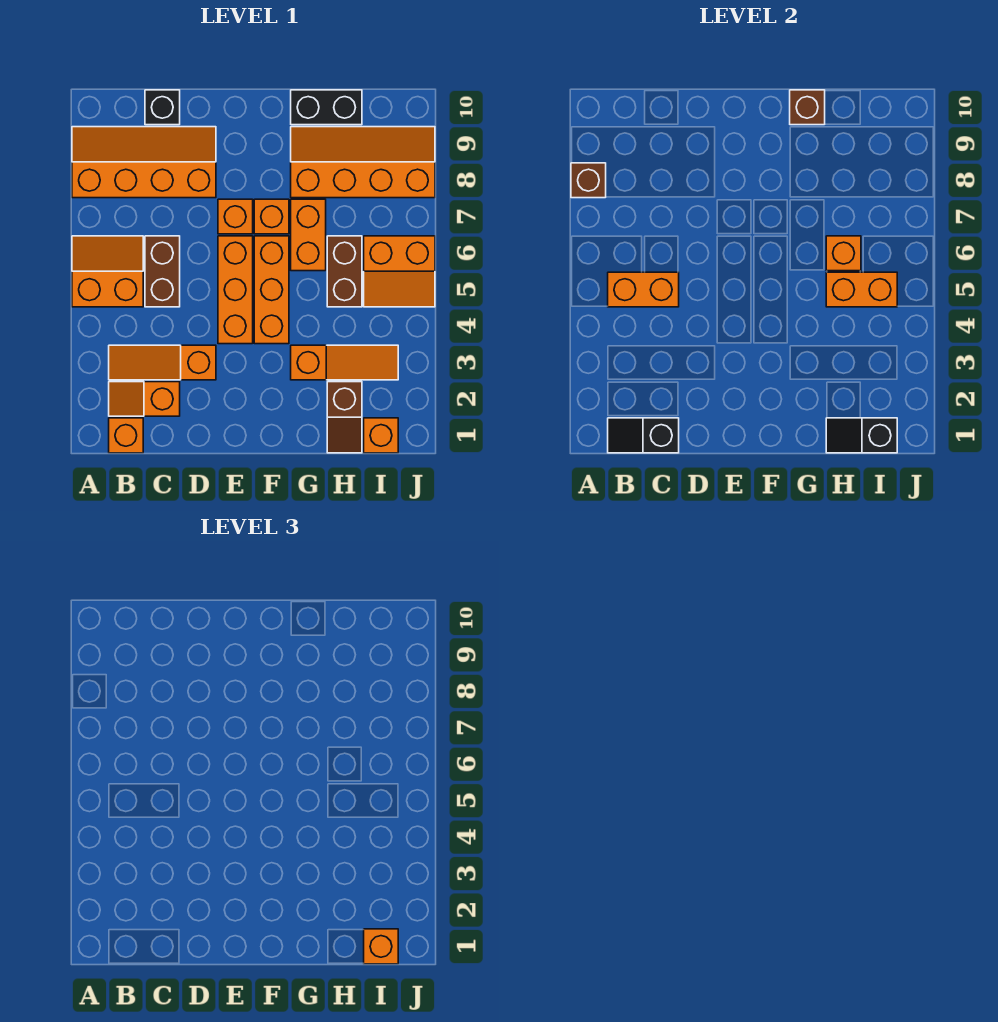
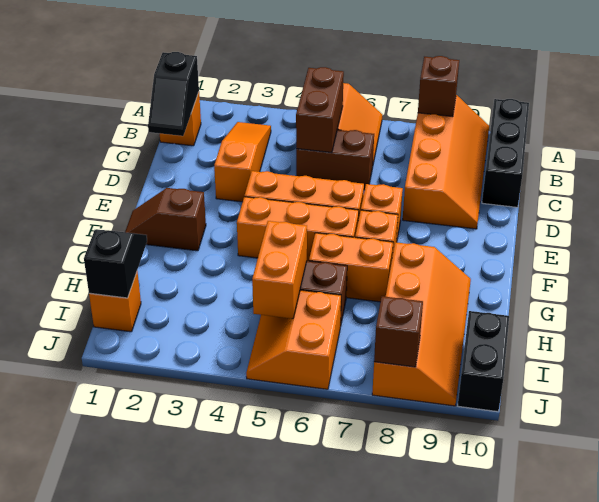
black slope B1:C1 level 2 top C -> black slope B1:C1 level 2 top B
orange slope B2:C2 level 1 top C -> none
orange brick B5:C5 level 2 -> brown brick B5:C5 level 2
black brick C10 level 1 -> black brick A10:C10 level 1
orange slope G3:I3 level 1 top G -> none
black brick G10:H10 level 1 -> black brick I10:J10 level 1
brown brick G10 level 2 -> brown brick J8 level 2
brown slope H1:H2 level 1 top 2 -> brown slope F1:F2 level 1 top 2
orange brick H6 level 2 -> none
orange brick I1 level 3 -> none

